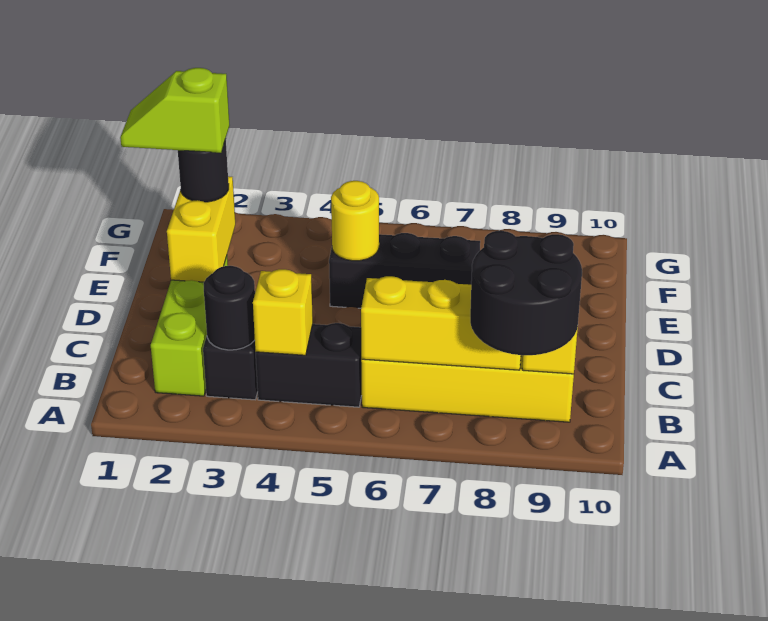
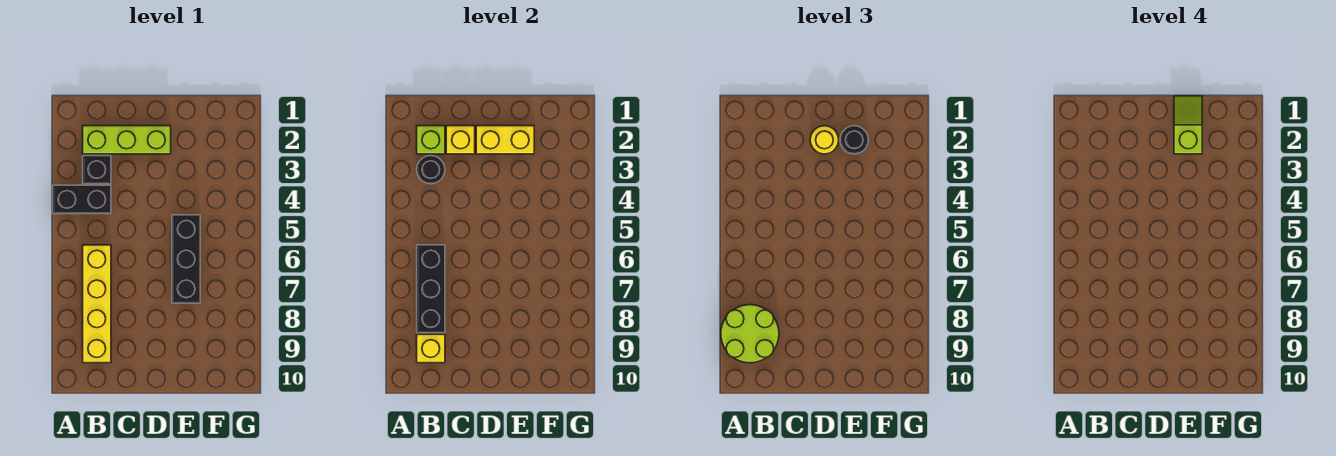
black round brick A8:B9 level 3 -> lime round brick A8:B9 level 3
none -> lime brick B2 level 2
black brick B4:B5 level 1 -> black brick A4:B4 level 1
yellow brick B4 level 2 -> yellow brick C2 level 2
yellow brick B6:B8 level 2 -> black brick B6:B8 level 2
yellow round brick E5 level 2 -> yellow round brick D2 level 3

